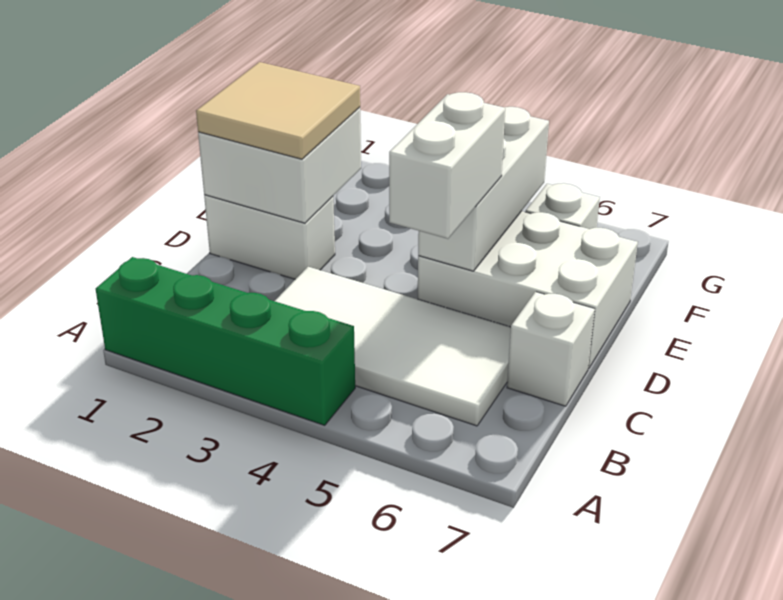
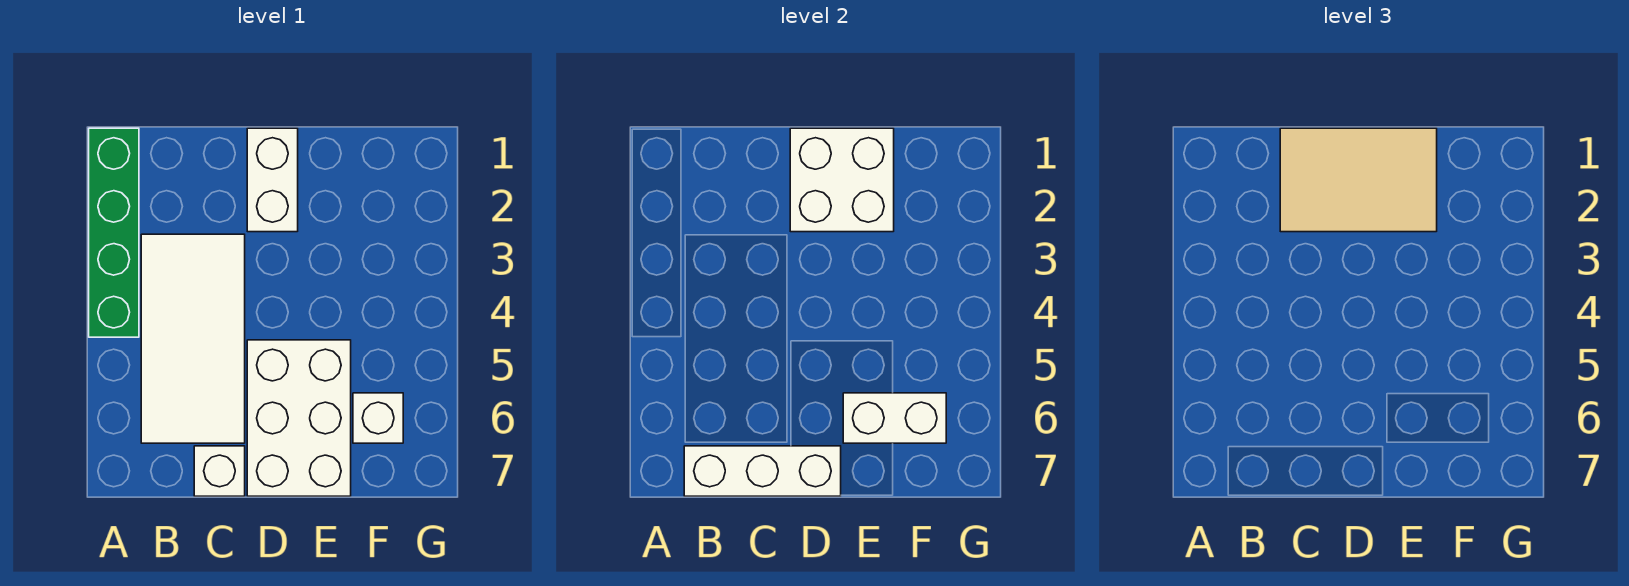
white brick C5:D5 level 3 -> white brick E6:F6 level 2
tan tile D1:E2 level 3 -> tan tile C1:E2 level 3
white brick D5:F5 level 2 -> white brick B7:D7 level 2

